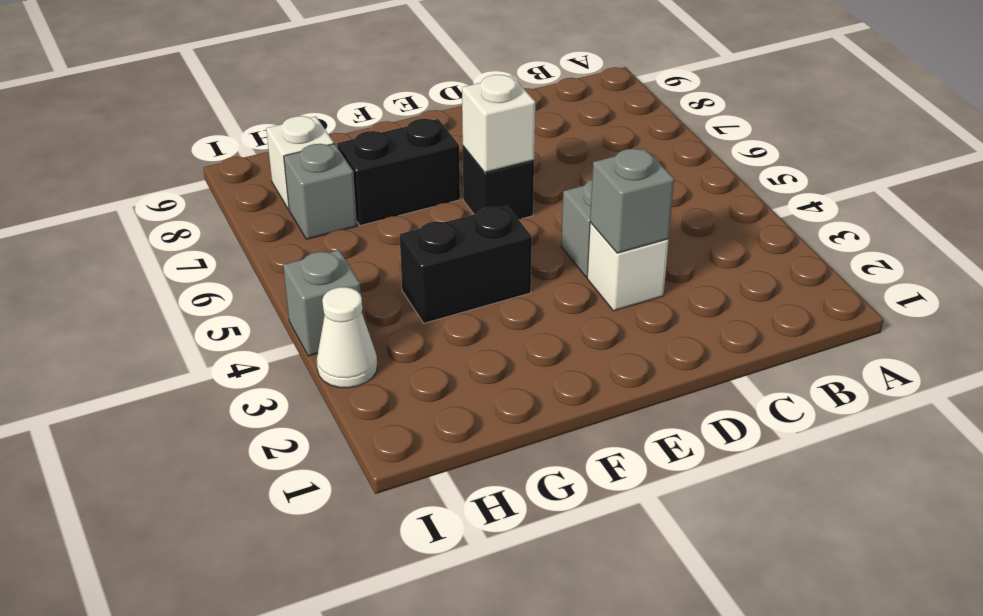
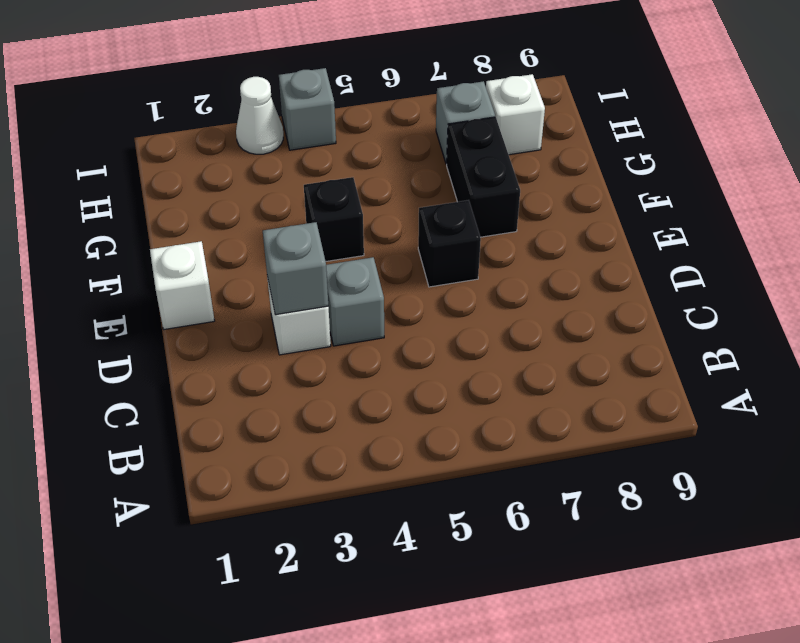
white brick E6 level 2 -> white brick E1 level 1
black brick F4:G4 level 1 -> black brick F4 level 1

